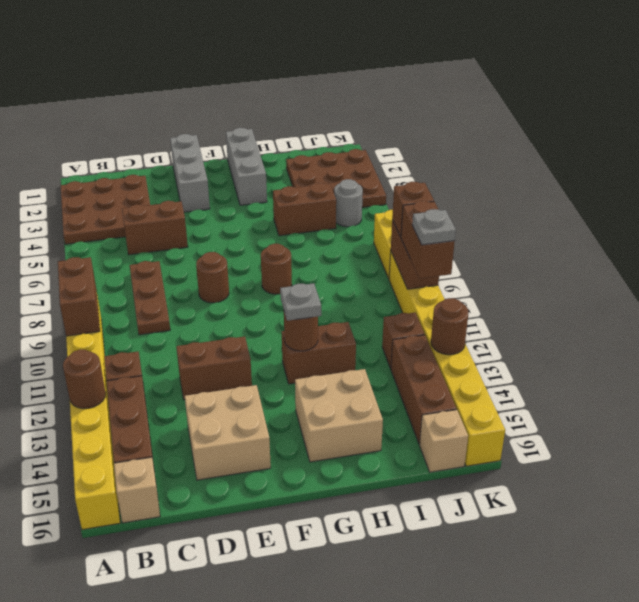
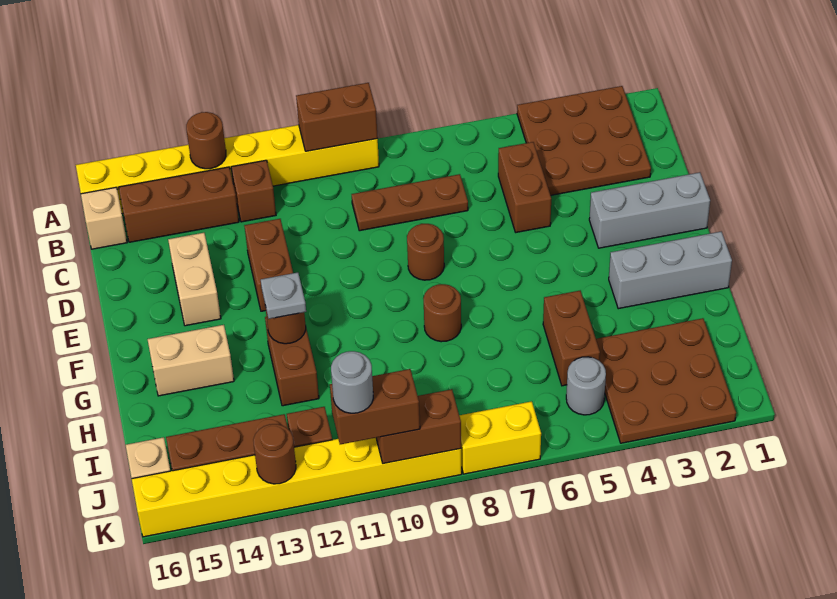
tan brick D14:E15 level 1 -> tan brick D14:E14 level 1
tan brick G14:H15 level 1 -> tan brick G14:G15 level 1
brown brick K9 level 3 -> none
grey plate K11 level 4 -> grey round brick K11 level 4

